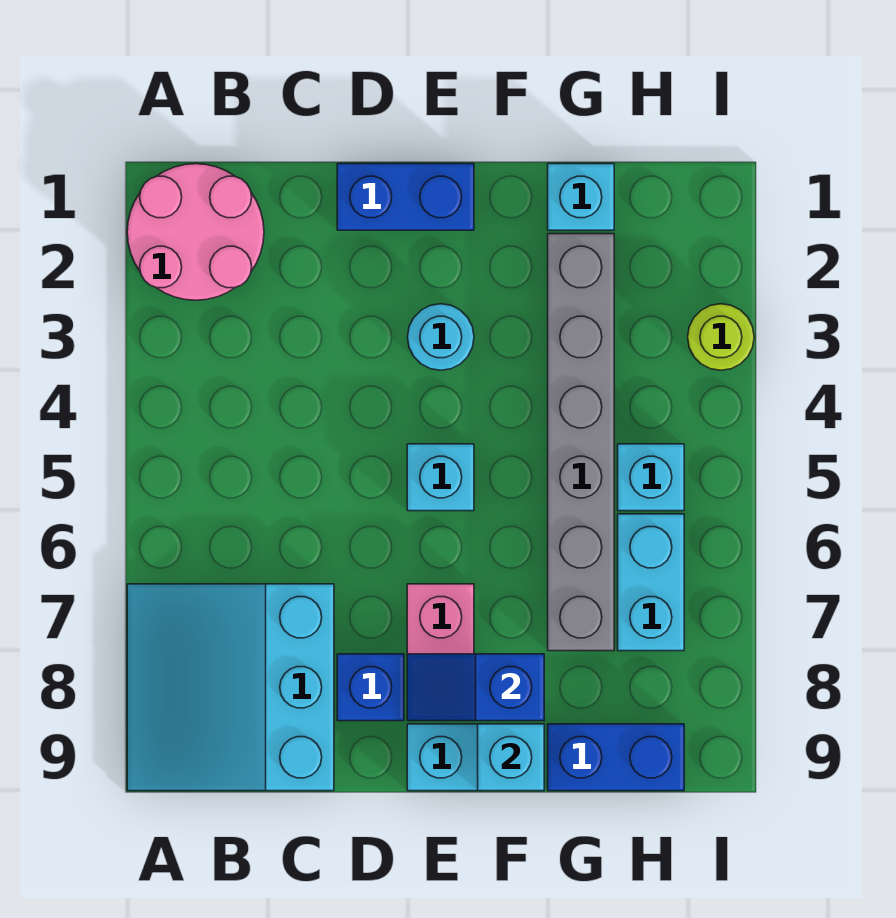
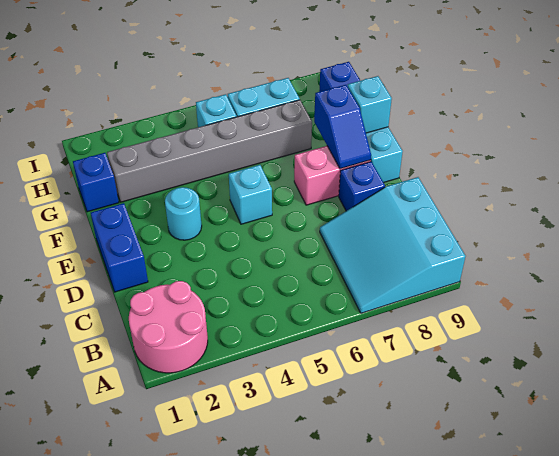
cyan slope A7:C9 level 1 top C -> cyan slope A7:C9 level 1 top 9
cyan brick G1 level 1 -> blue brick G1 level 1
lime round brick I3 level 1 -> none

